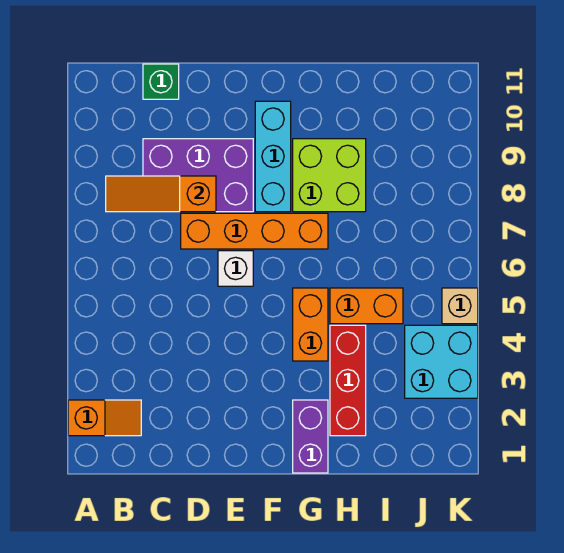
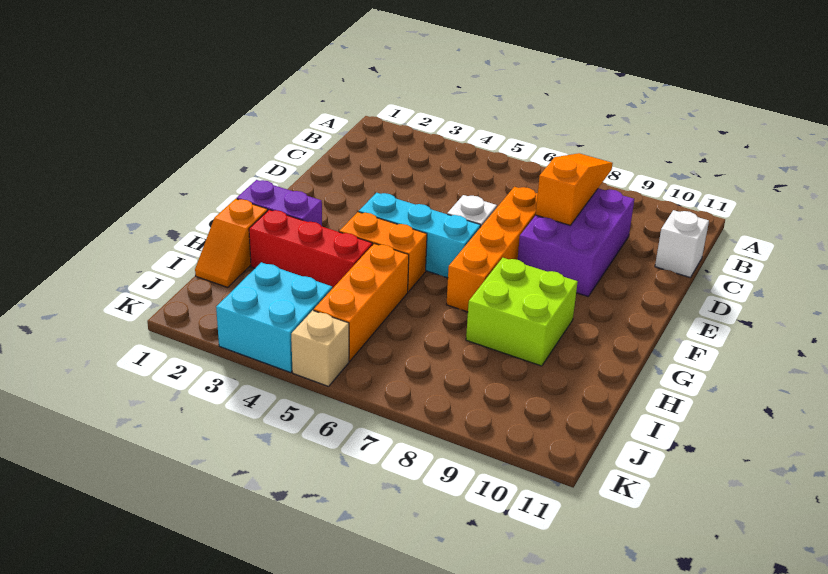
orange slope A2:B2 level 1 top A -> orange slope H1:I1 level 1 top H
green brick C11 level 1 -> white brick C11 level 1
cyan brick F8:F10 level 1 -> cyan brick F4:F6 level 1
orange brick H5:I5 level 1 -> orange brick H5:J5 level 1

